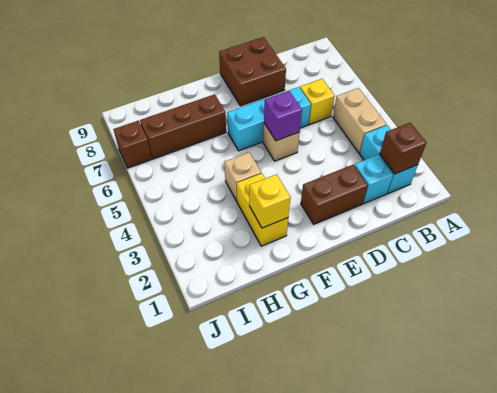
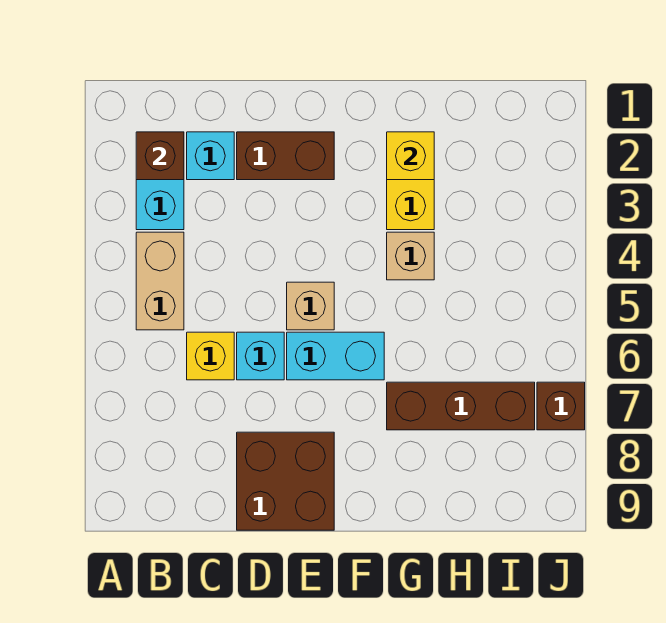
purple brick E5 level 2 -> none

